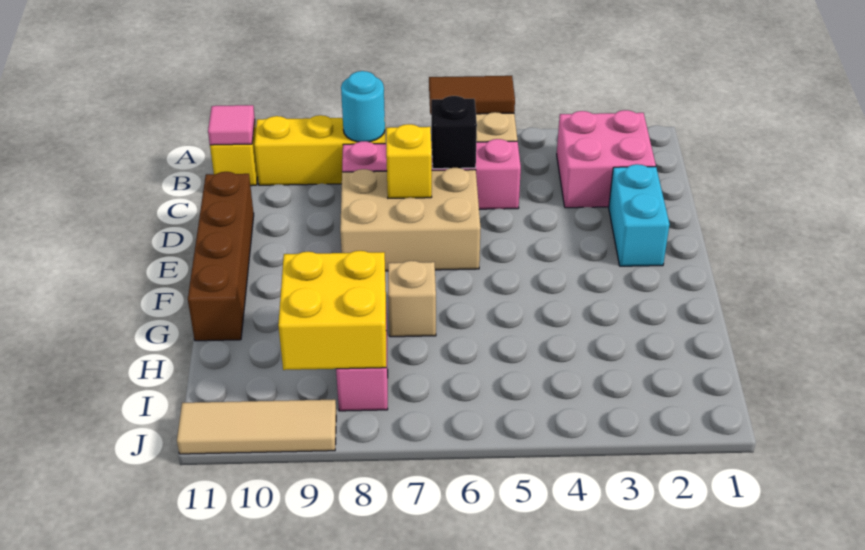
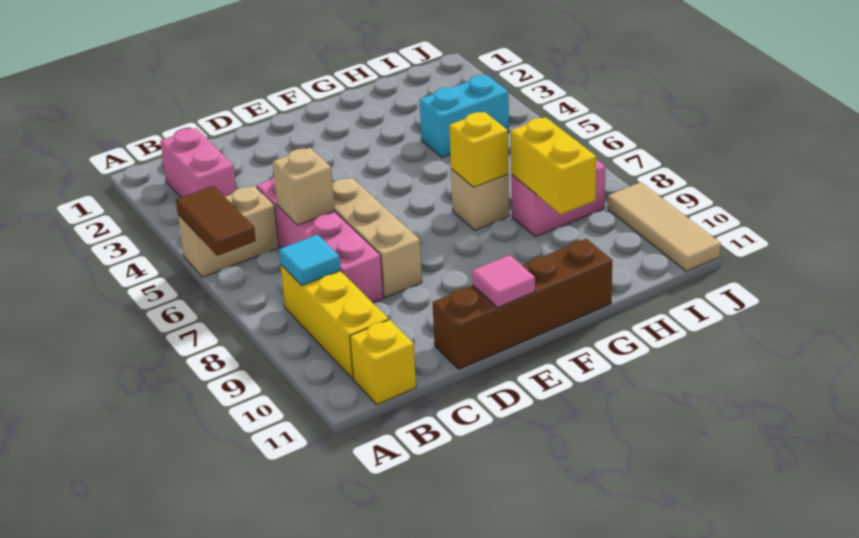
pink brick B2:C3 level 1 -> pink brick B2:B3 level 1
cyan round brick B8 level 2 -> cyan tile B8 level 2
pink tile B11 level 2 -> pink tile E11 level 2
black brick C6 level 2 -> tan brick C6 level 2
cyan brick D2:E2 level 1 -> cyan brick H4:I4 level 1
tan brick D6:E8 level 1 -> tan brick D6:D8 level 1
yellow brick D7 level 2 -> yellow brick G7 level 2
yellow brick H8:I9 level 2 -> yellow brick H8:H9 level 2

